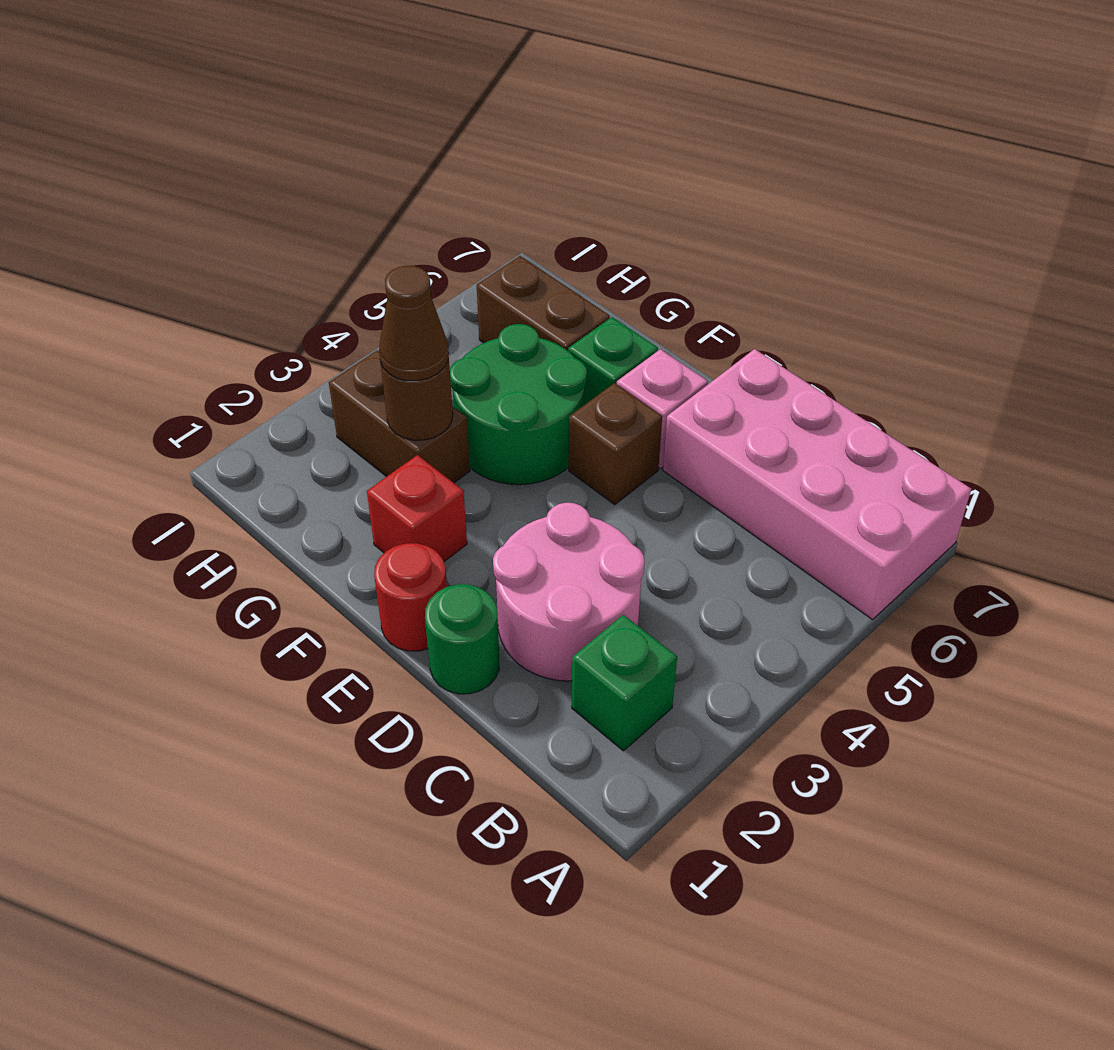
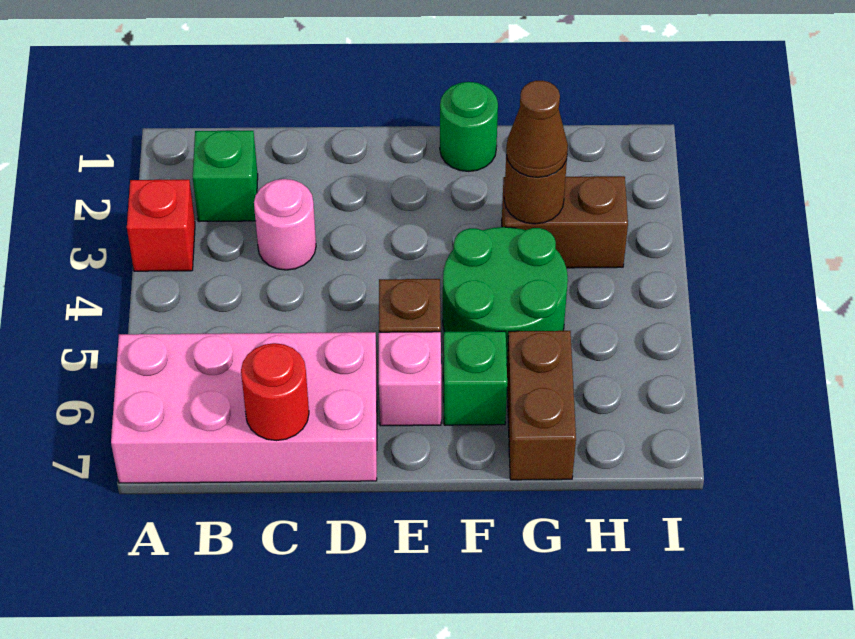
pink round brick C2:D3 level 1 -> pink round brick C3 level 1
green round brick D1 level 1 -> green round brick F1 level 1
red round brick E1 level 1 -> red round brick C7 level 2
red brick F2 level 1 -> red brick A3 level 1
brown brick G6:H6 level 1 -> brown brick G6:G7 level 1

